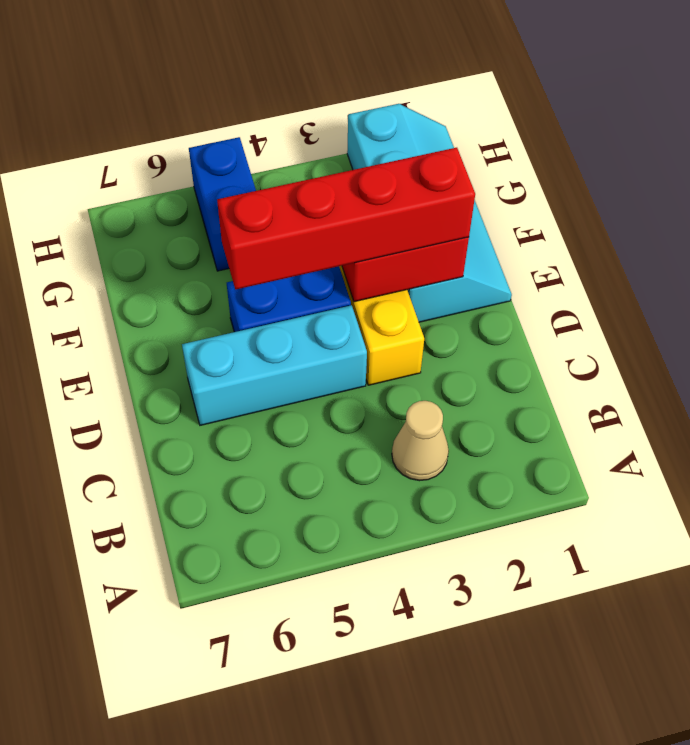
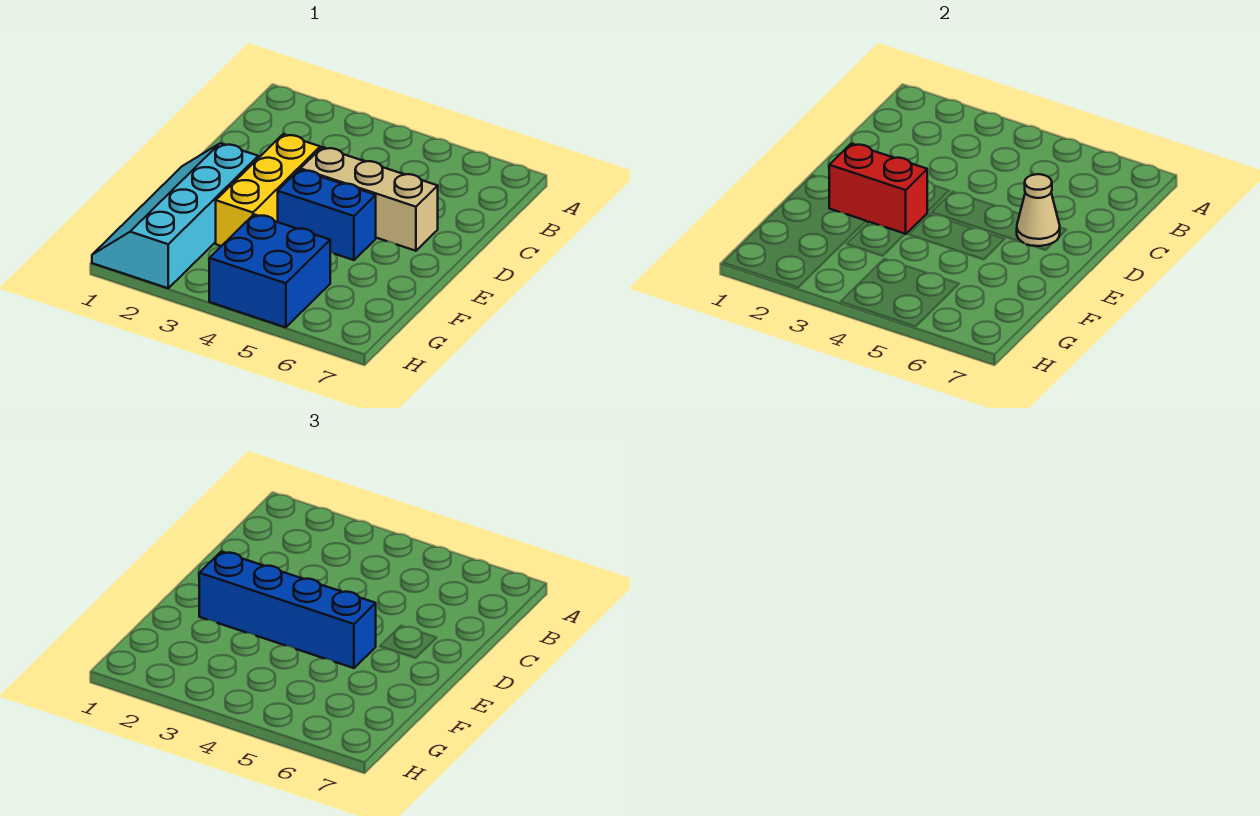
tan cone B3 level 1 -> tan cone D6 level 2
cyan brick D4:D6 level 1 -> tan brick D4:D6 level 1
red brick E2:E5 level 3 -> blue brick E2:E5 level 3
blue brick G5:H5 level 1 -> blue brick G4:H5 level 1

